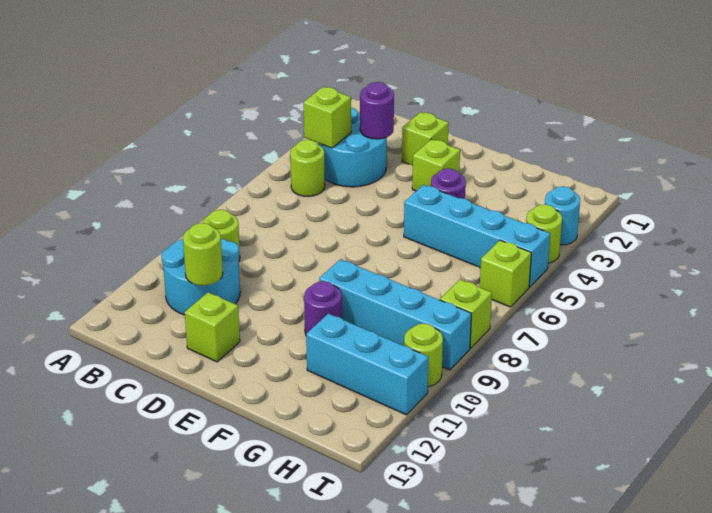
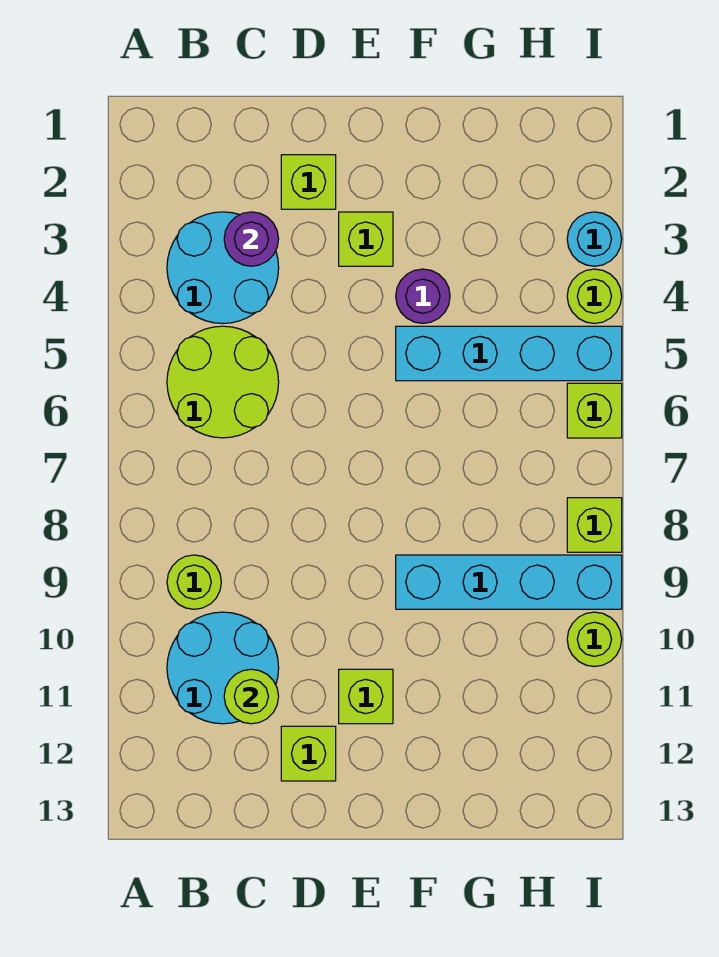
lime brick B4 level 2 -> lime brick E11 level 1
lime round brick B5 level 1 -> lime round brick B5:C6 level 1
purple round brick F10 level 1 -> none
cyan brick G11:I11 level 1 -> none

